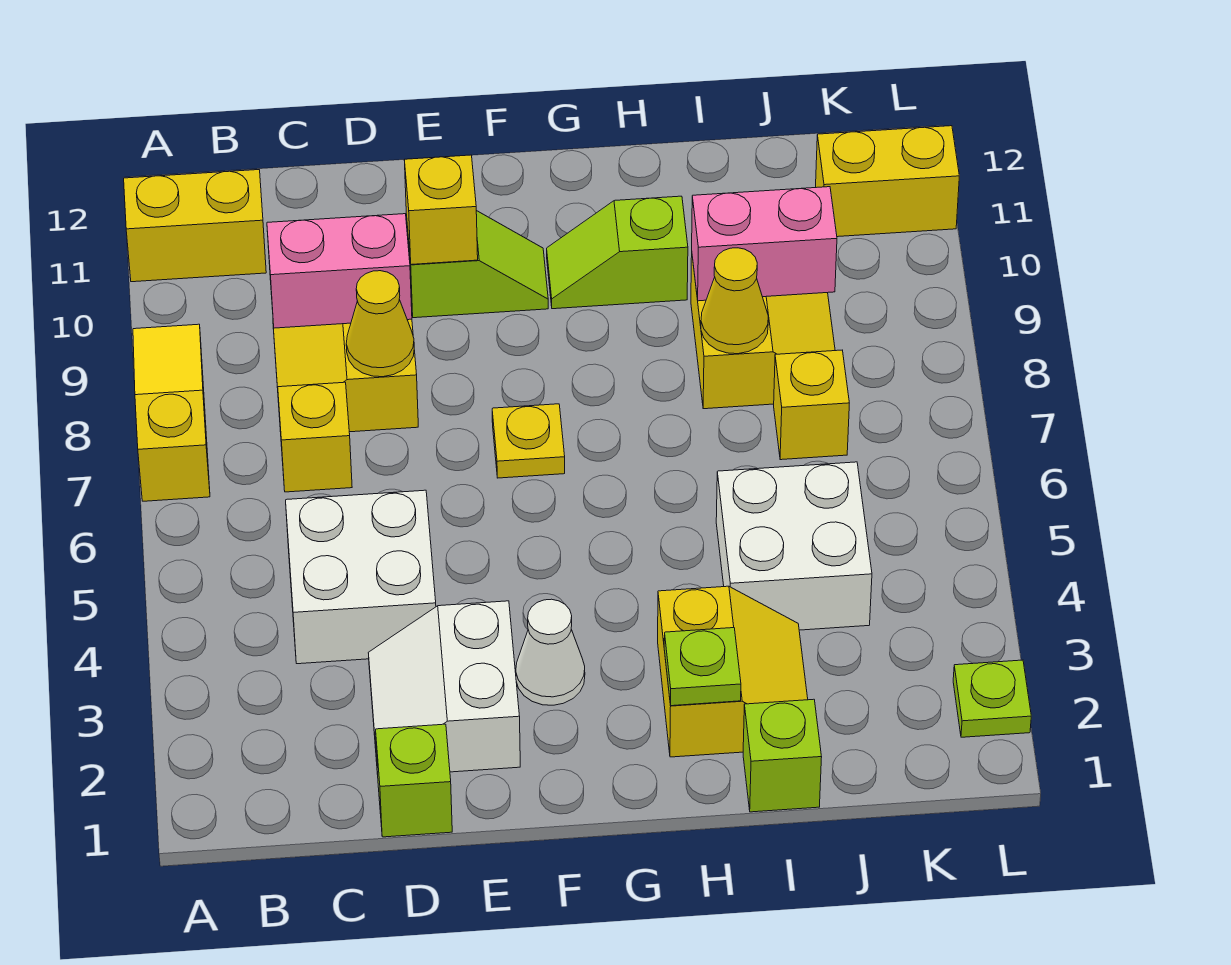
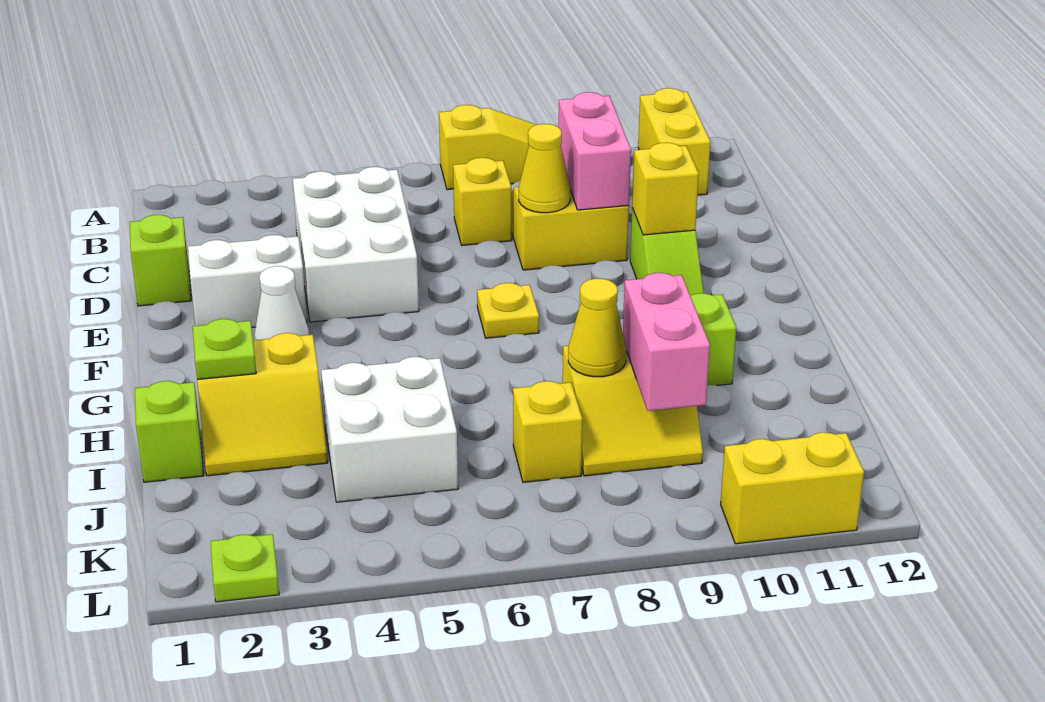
white brick C4:D5 level 1 -> white brick C4:E5 level 1
yellow brick K11:L11 level 1 -> yellow brick L10:L11 level 1

